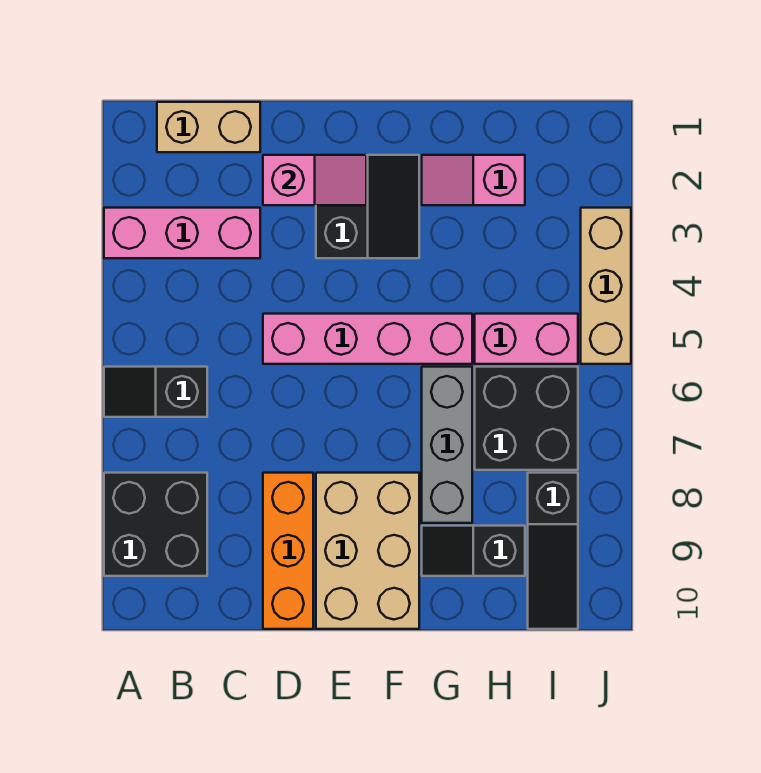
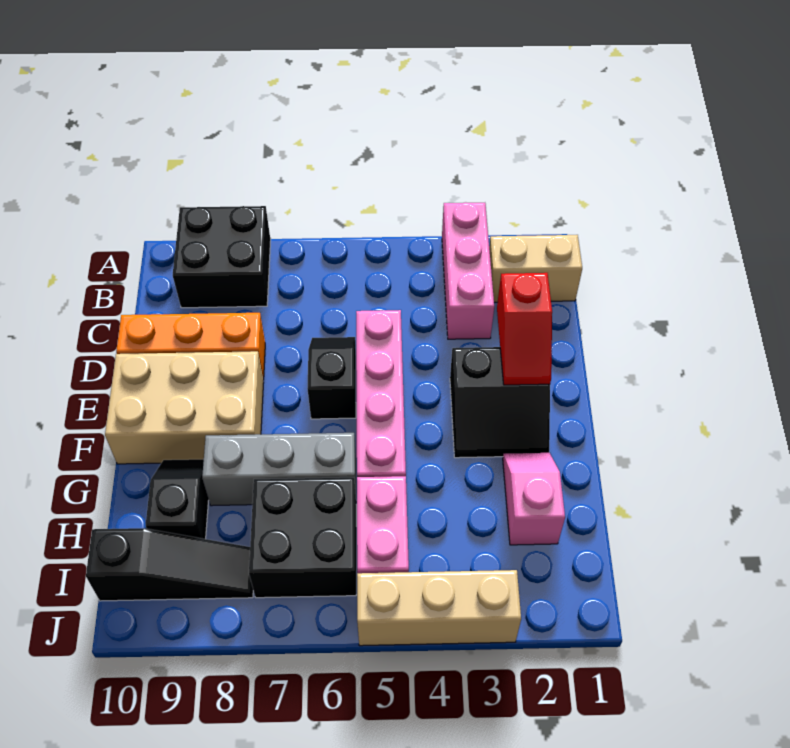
black slope A6:B6 level 1 top B -> black slope D6:E6 level 1 top E
tan brick B1:C1 level 1 -> tan brick B1:B2 level 1
pink slope D2:E2 level 2 top D -> red slope D2:E2 level 2 top D
black slope I8:I10 level 1 top 8 -> black slope I8:I10 level 1 top 10

